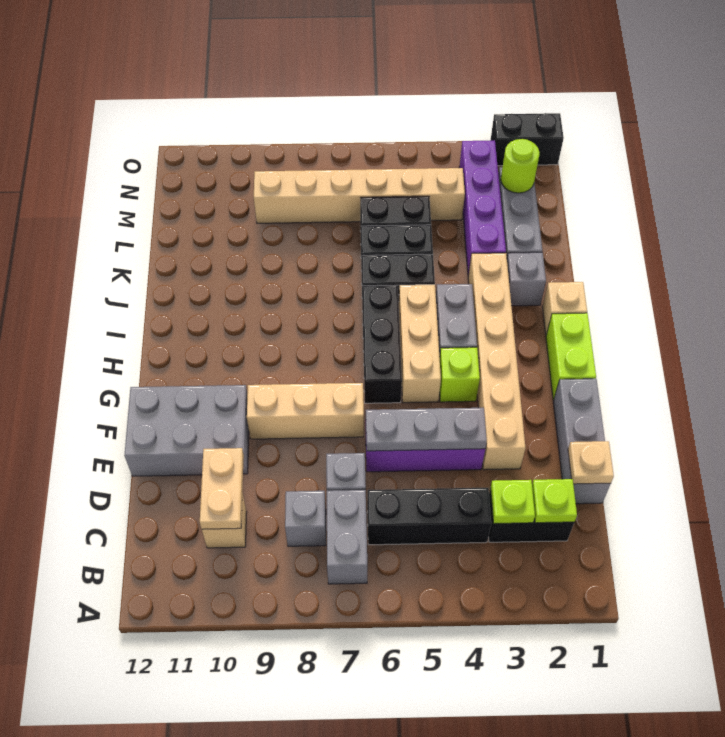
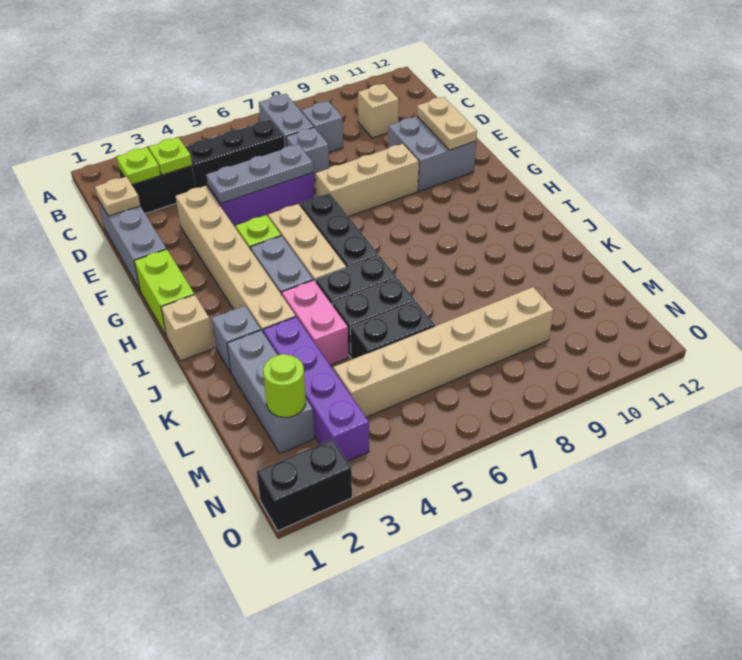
tan plate C10:D10 level 2 -> tan plate E11:F11 level 2
grey brick E10:F12 level 1 -> grey brick E10:F11 level 1
none -> pink brick J4:K4 level 1

